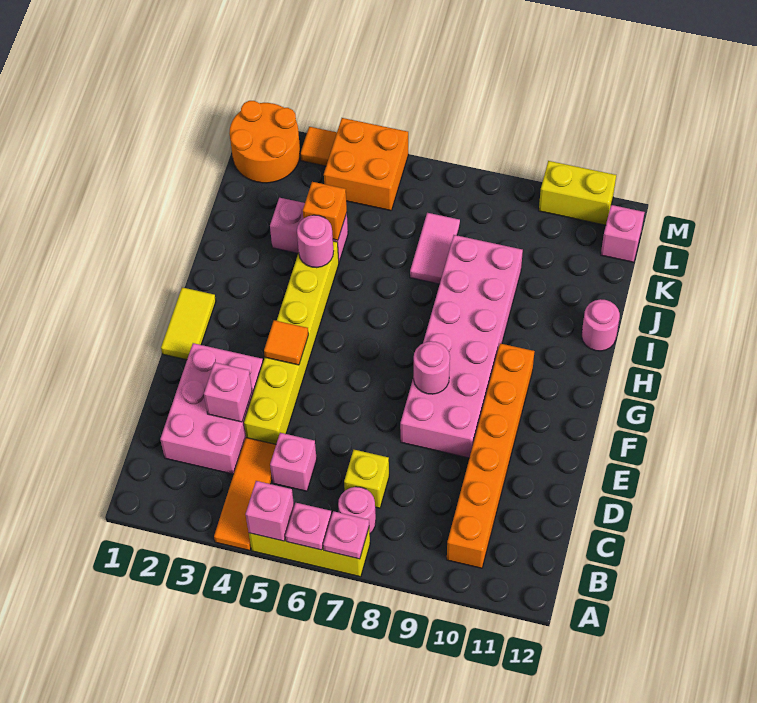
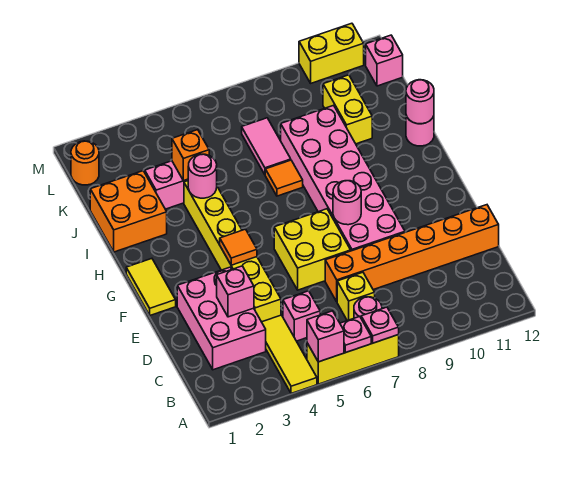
orange tile A4:C4 level 1 -> yellow tile A4:C4 level 1
orange brick B10:G10 level 1 -> orange brick D7:D12 level 1
none -> yellow brick E6:F7 level 1
none -> pink round brick I12 level 2
none -> yellow brick J10:K10 level 1
orange round brick L1:M2 level 1 -> orange round brick L1 level 1
orange brick L4:M5 level 1 -> orange brick I1:J2 level 1
orange tile M3 level 1 -> orange tile I7 level 1

